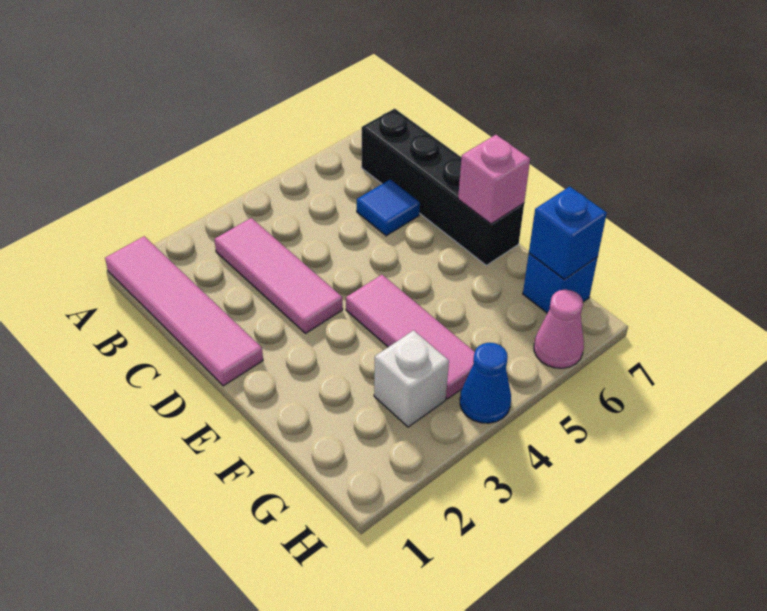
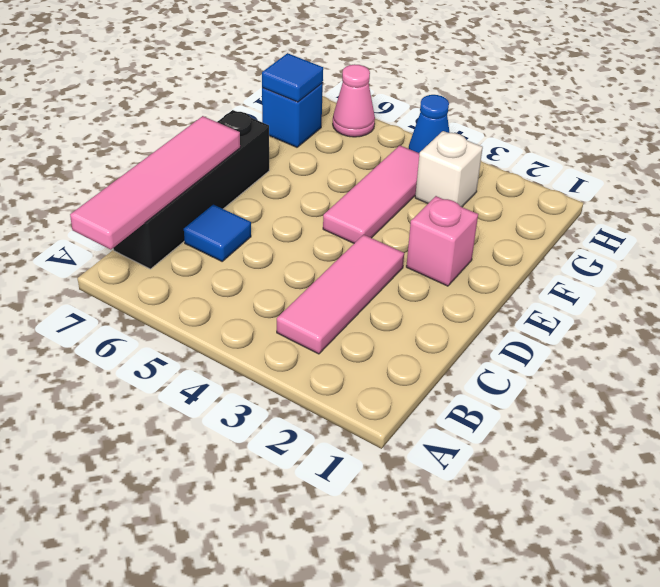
pink tile A1:D1 level 1 -> pink tile A7:D7 level 2
pink brick E7 level 2 -> pink brick E2 level 1
blue brick G7 level 2 -> blue tile G7 level 2

